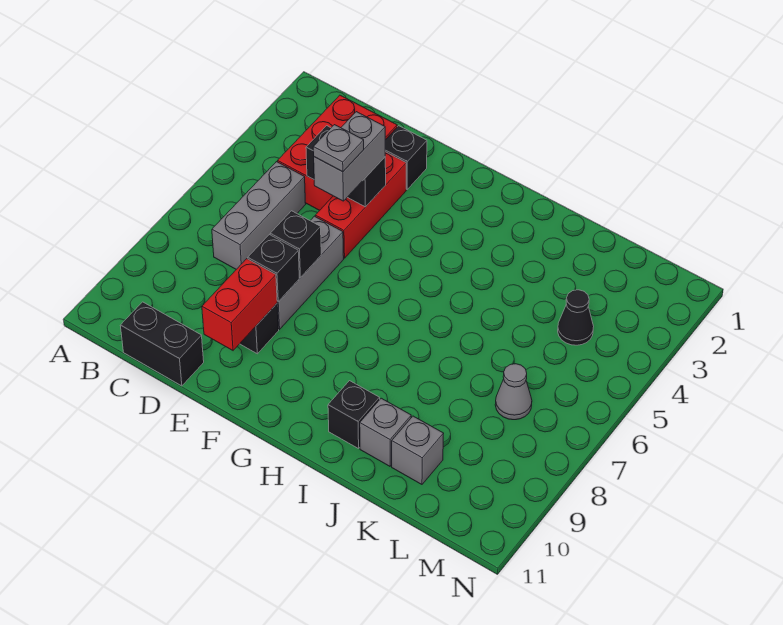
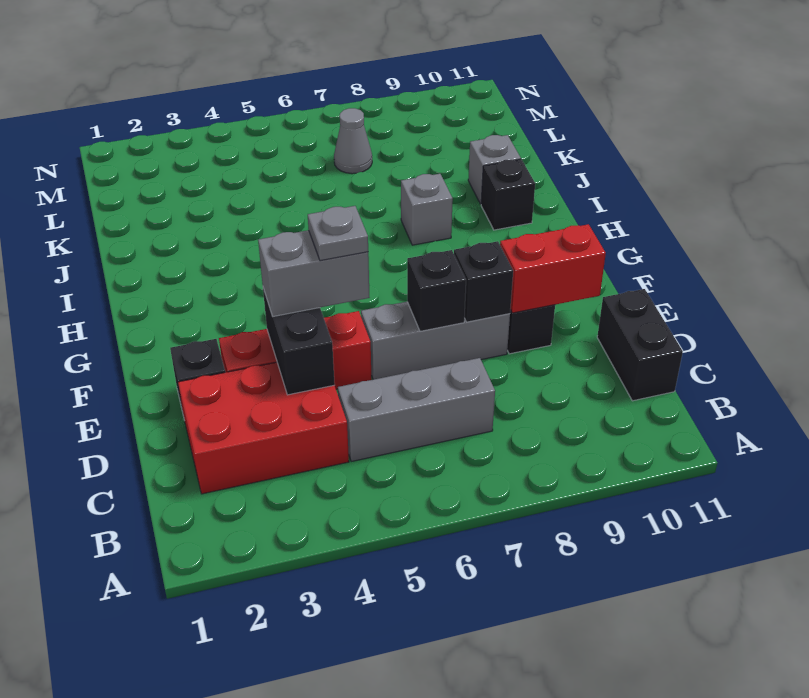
grey brick K10 level 1 -> grey brick I8 level 1
black cone L4 level 1 -> none

